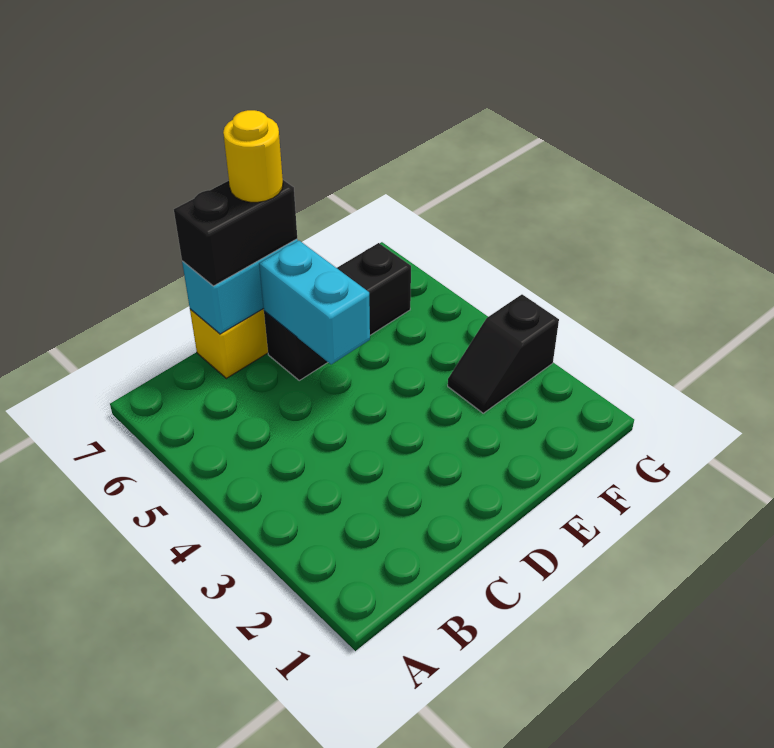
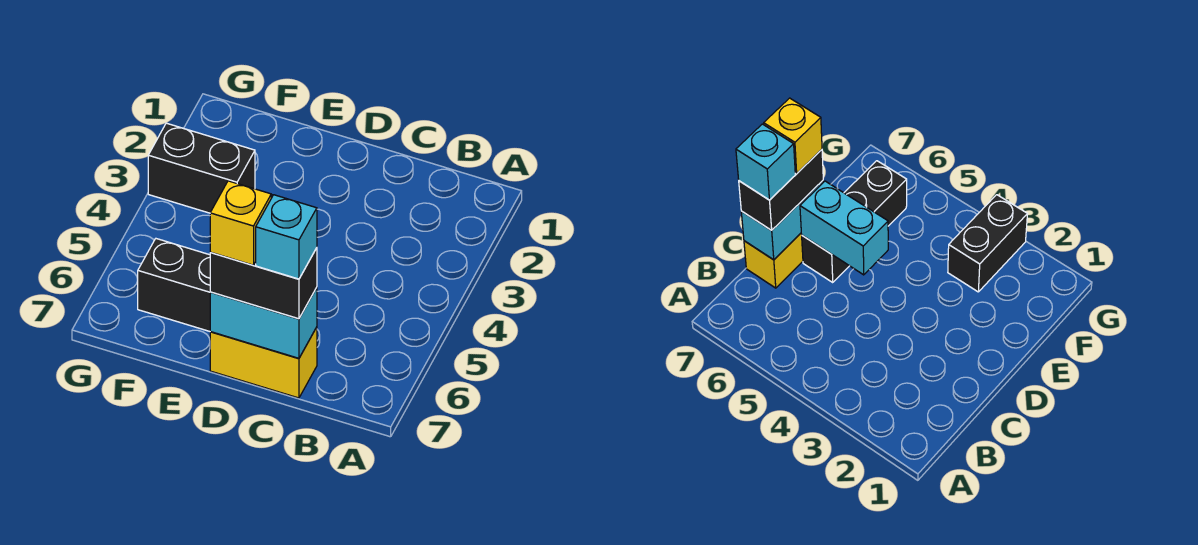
none -> cyan brick C7 level 4
yellow round brick D7 level 4 -> yellow brick D7 level 4
black slope F3:G3 level 1 top G -> black brick F3:G3 level 1

